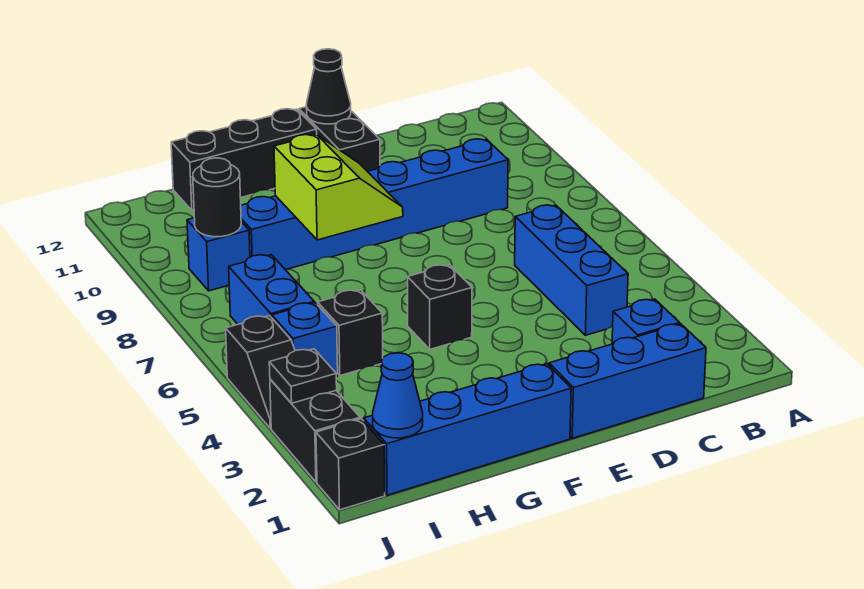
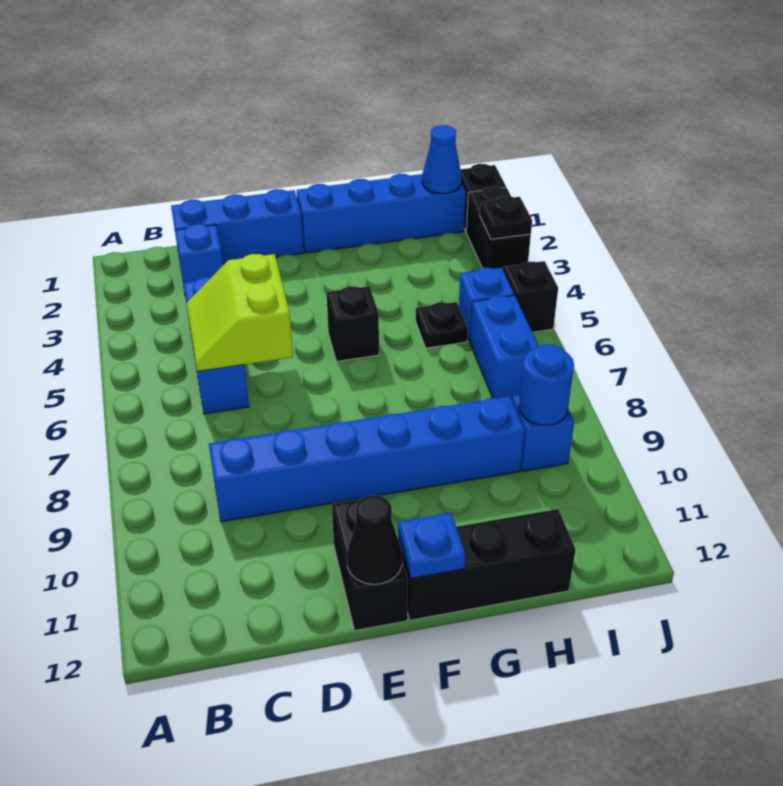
lime slope F8:G9 level 2 top G -> lime slope C5:D6 level 2 top D
none -> blue plate F12 level 2
black brick H5 level 1 -> black plate H5 level 1
black round brick I9 level 2 -> blue round brick I9 level 2

